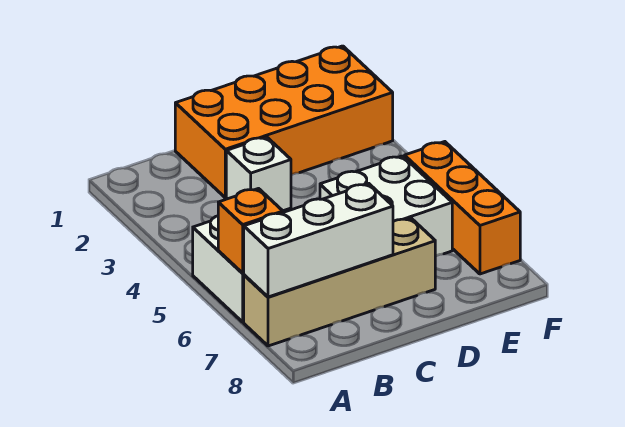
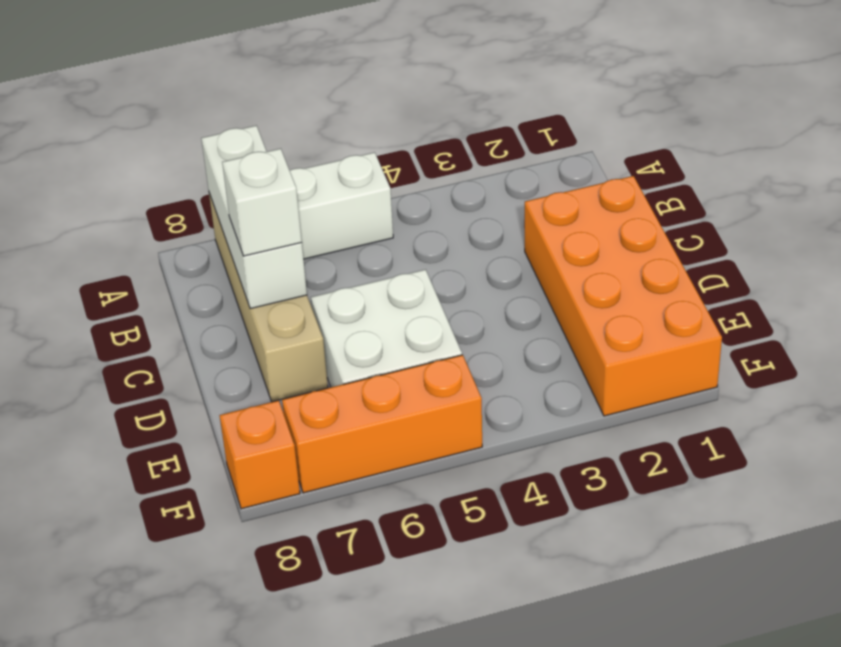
orange brick A6 level 2 -> orange brick F8 level 1
white brick C3 level 1 -> white brick C7 level 3

